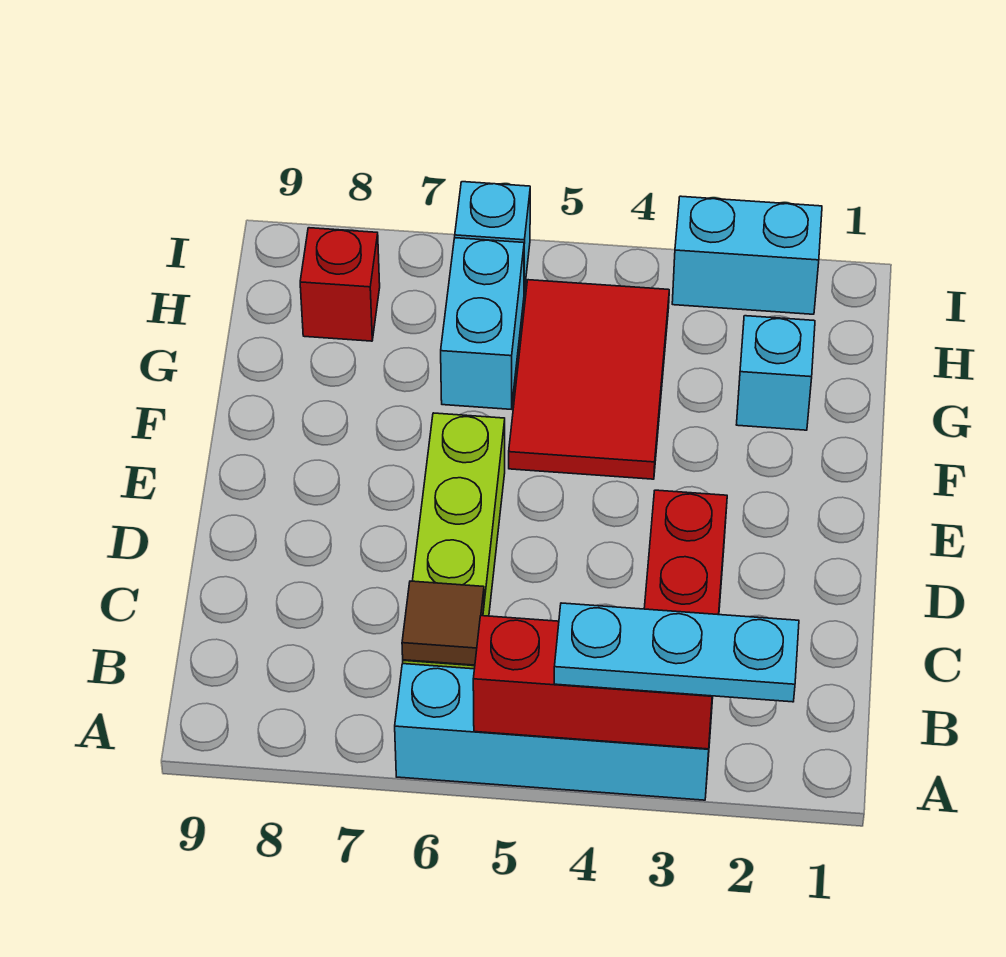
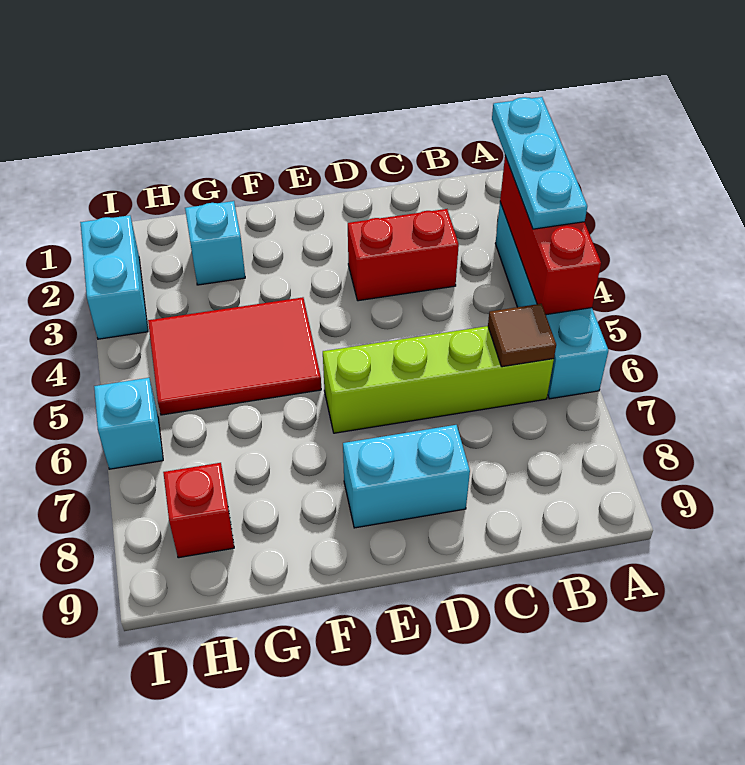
cyan brick G6:H6 level 1 -> cyan brick D8:E8 level 1

